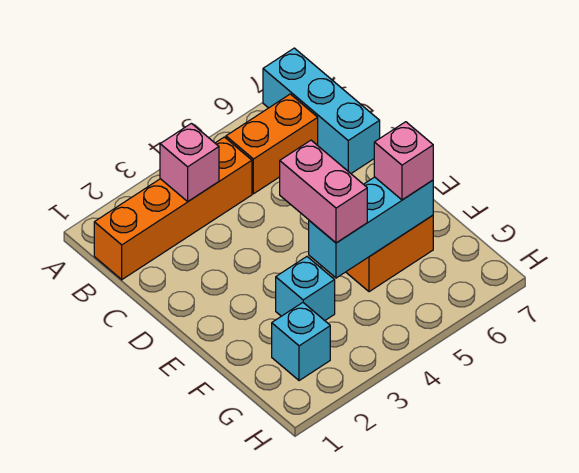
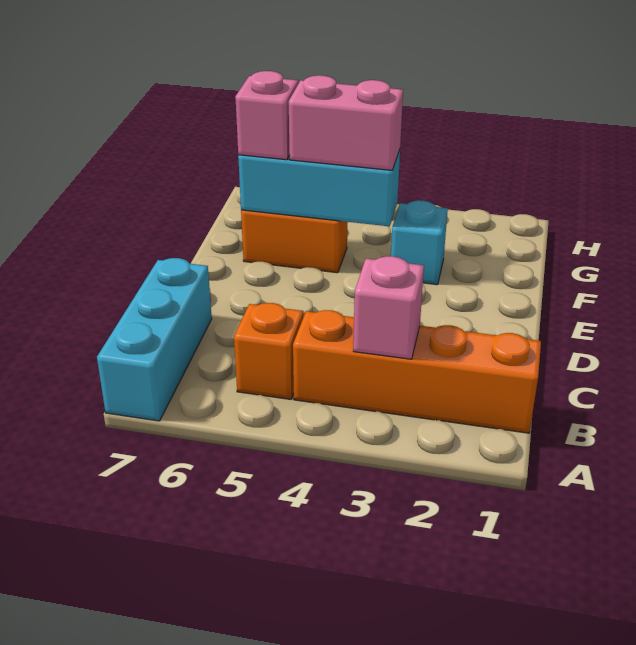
orange brick B5:B6 level 1 -> orange brick B5 level 1
pink brick E4:F4 level 3 -> pink brick F4:F5 level 3
cyan brick G2 level 1 -> none

